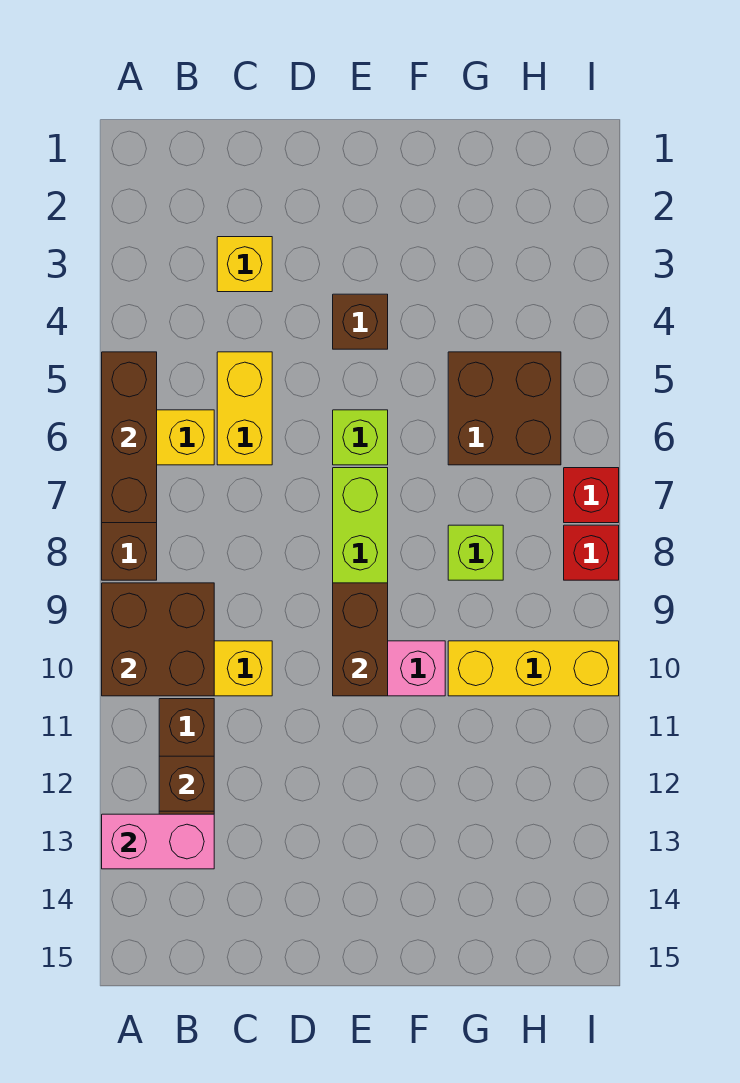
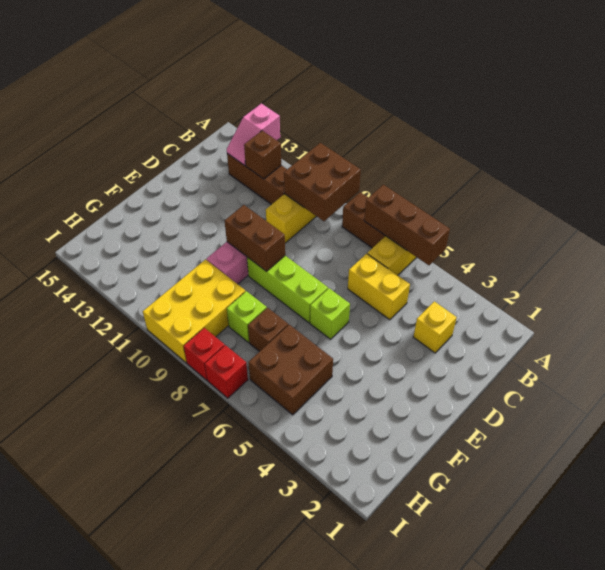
pink brick A13:B13 level 2 -> pink slope A13:B13 level 2 top A
brown brick E4 level 1 -> brown brick G7 level 1
yellow brick G10:I10 level 1 -> yellow brick G9:I10 level 1

